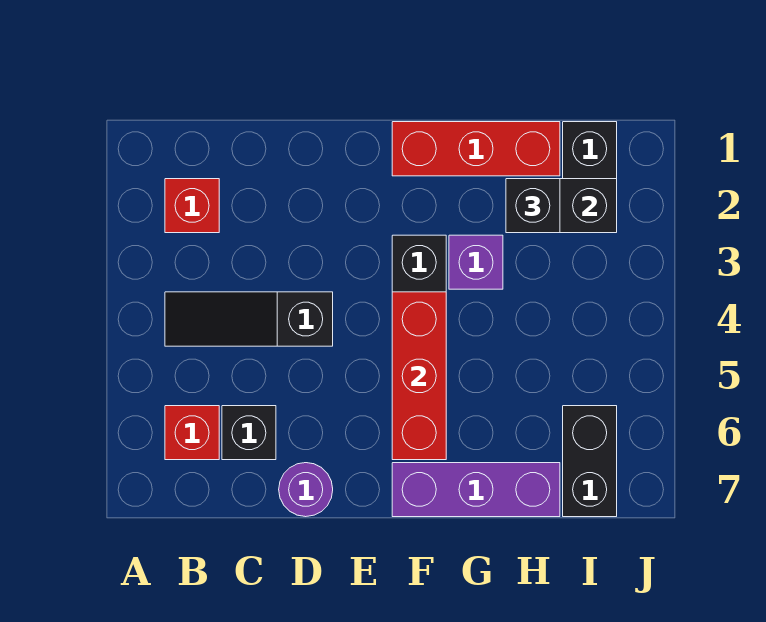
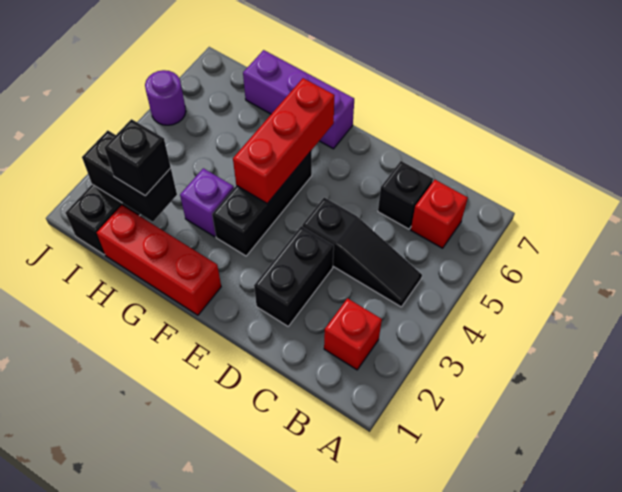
purple round brick D7 level 1 -> purple round brick J5 level 1
black brick I6:I7 level 1 -> black brick D2:D3 level 1

